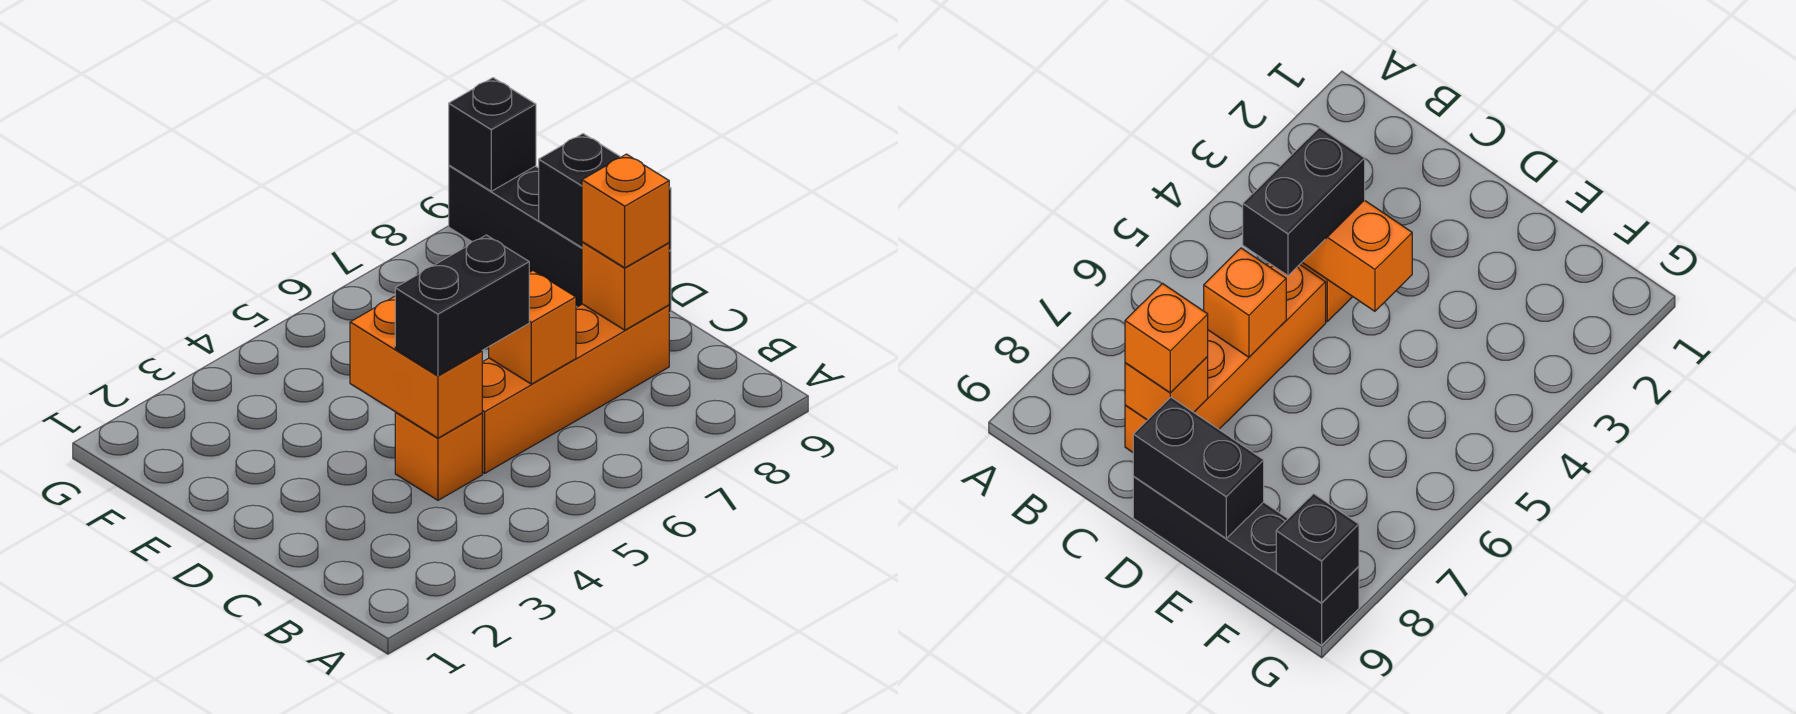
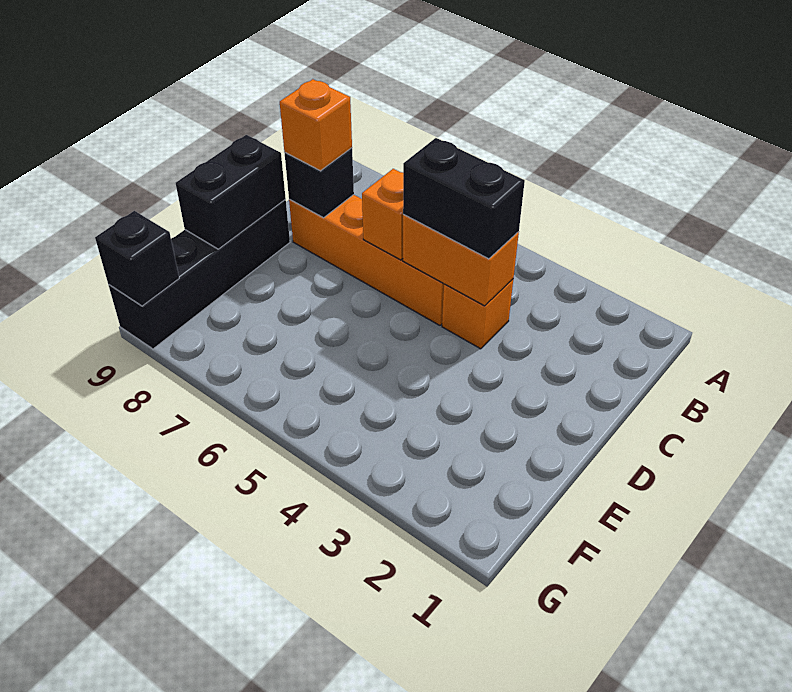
orange brick C4:D4 level 2 -> orange brick C4:C5 level 2
orange brick C8 level 2 -> black brick C8 level 2

